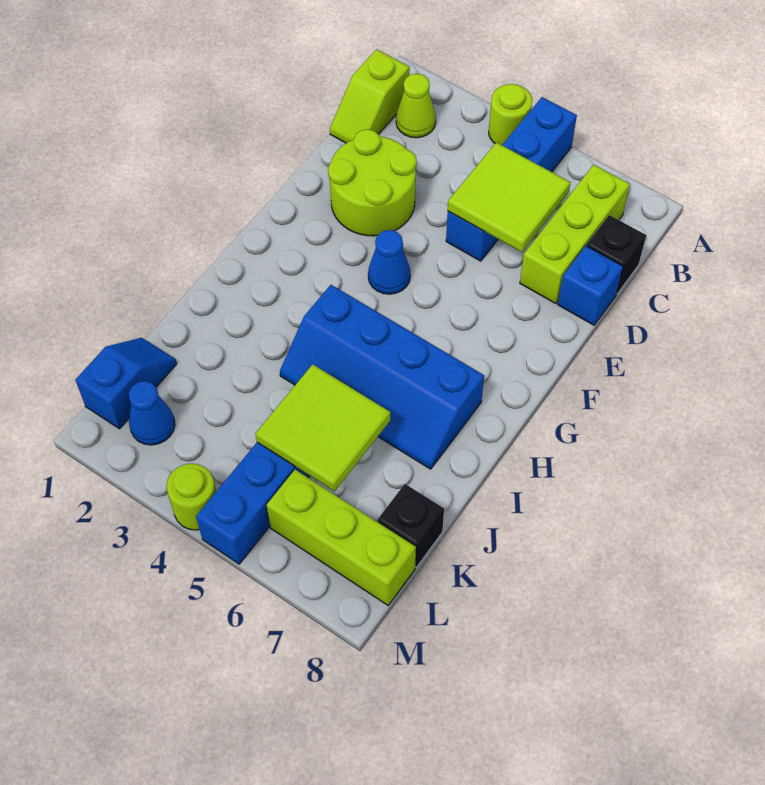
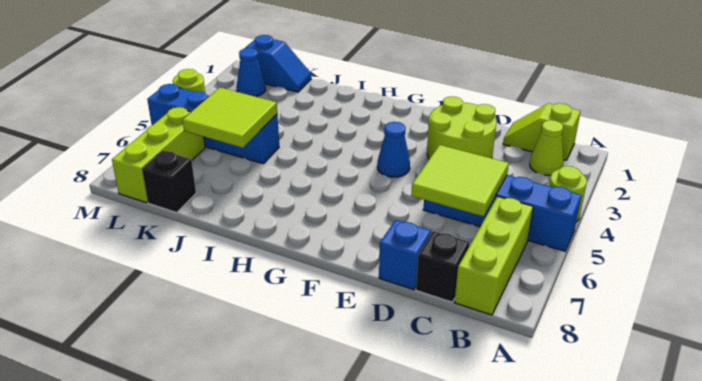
lime brick B7:D7 level 1 -> lime brick B6:B8 level 1
blue slope H4:I7 level 1 top H -> none

